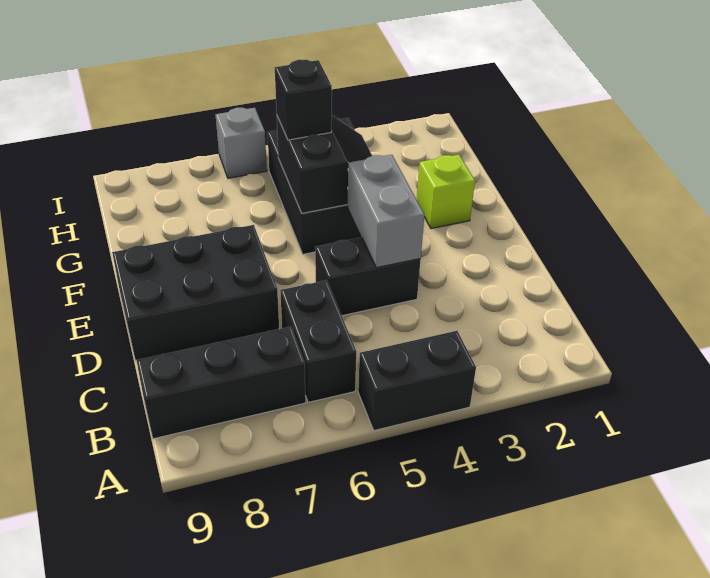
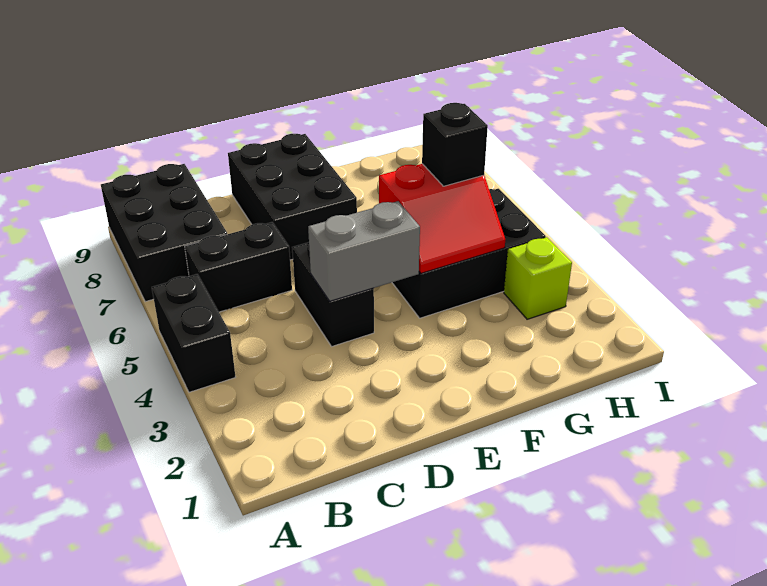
black brick B7:B9 level 1 -> black brick A7:B9 level 1
lime brick F2 level 1 -> lime brick H3 level 1
black slope F4:G5 level 2 top 5 -> red slope F4:G5 level 2 top 5
grey brick I6 level 1 -> none

